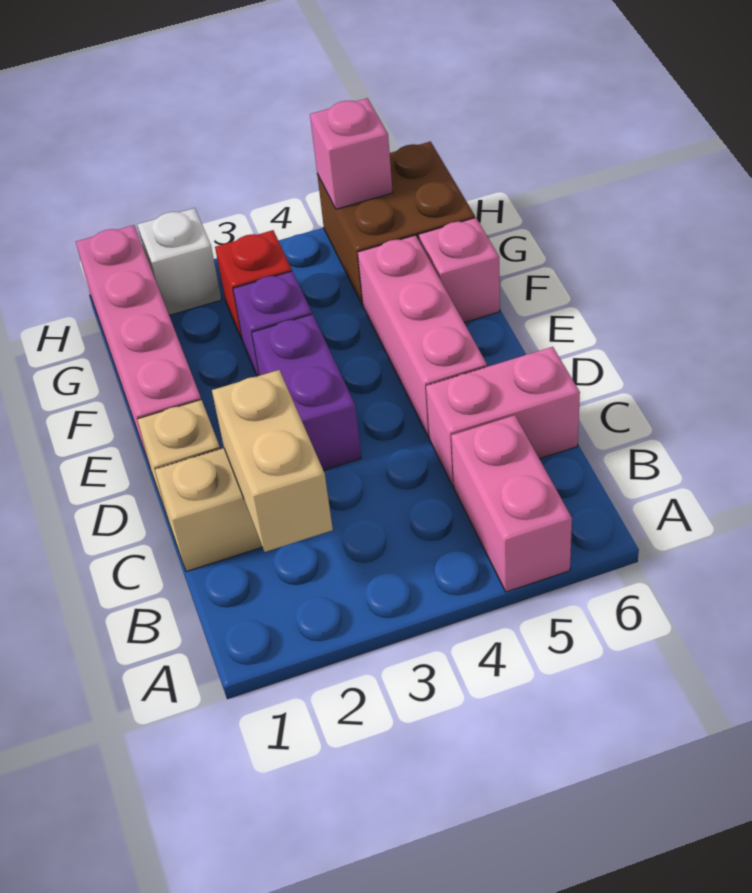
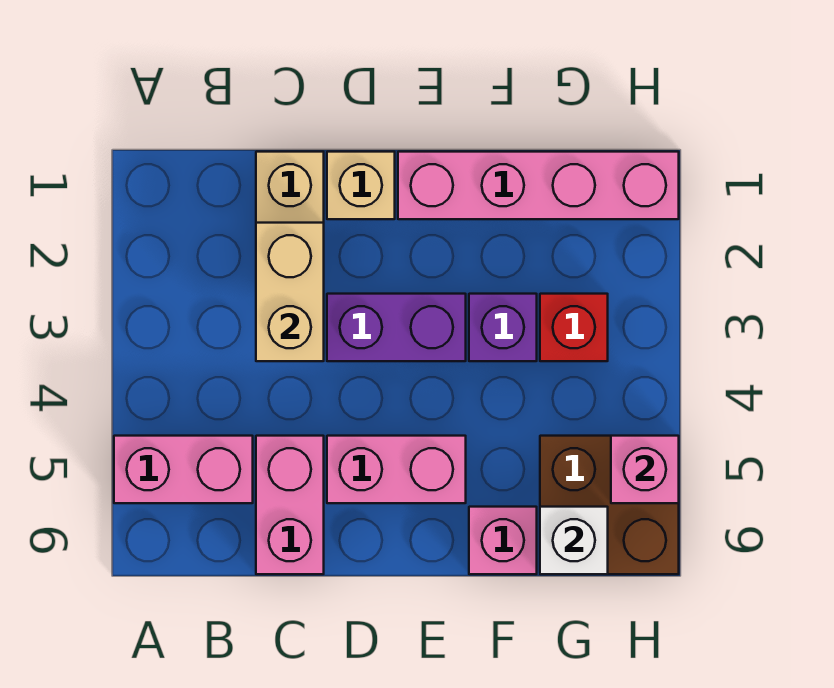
tan brick B2:C2 level 2 -> tan brick C2:C3 level 2
pink brick D5:F5 level 1 -> pink brick D5:E5 level 1
white brick H2 level 1 -> white brick G6 level 2

